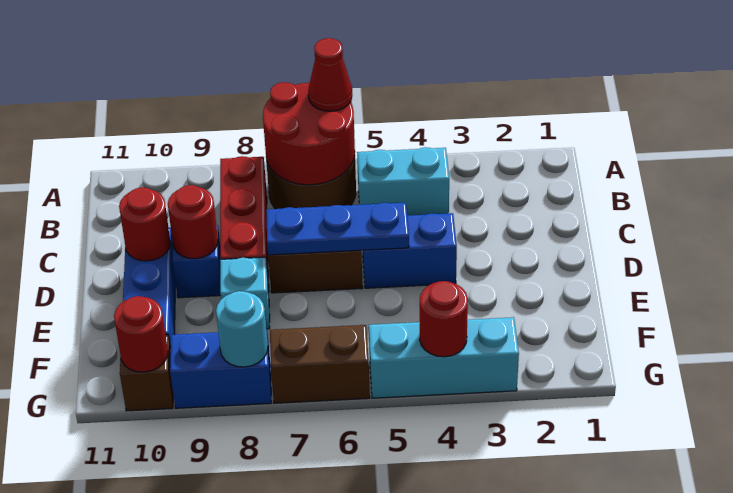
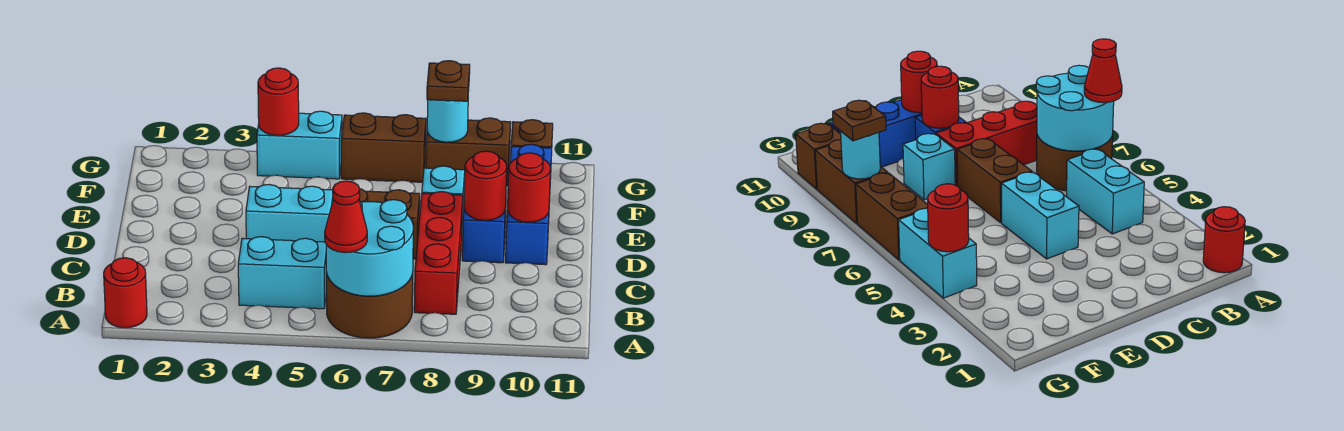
red round brick A6:B7 level 2 -> cyan round brick A6:B7 level 2
blue brick D4:D5 level 1 -> cyan brick D4:D5 level 1
blue plate D5:D7 level 2 -> none
cyan brick G3:G5 level 1 -> cyan brick G4:G5 level 1
blue brick G8:G9 level 1 -> brown brick G8:G9 level 1
none -> brown plate G8 level 3
red round brick G10 level 2 -> red round brick A1 level 1

